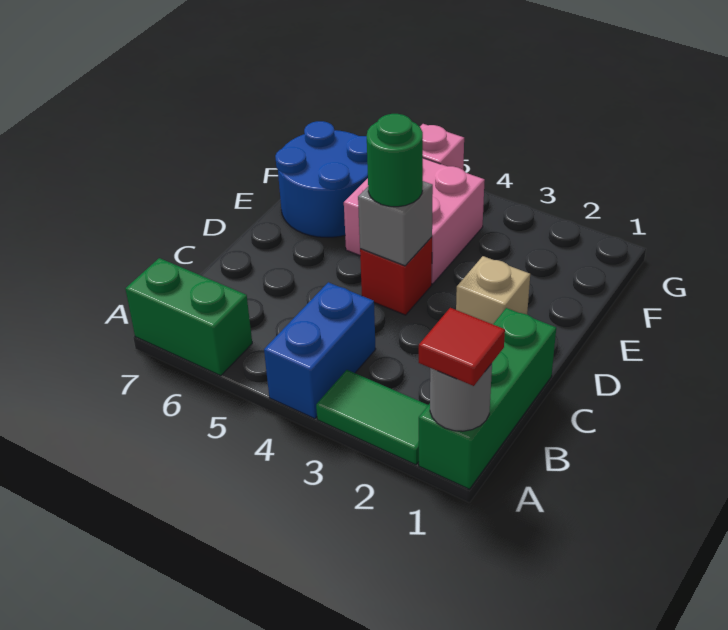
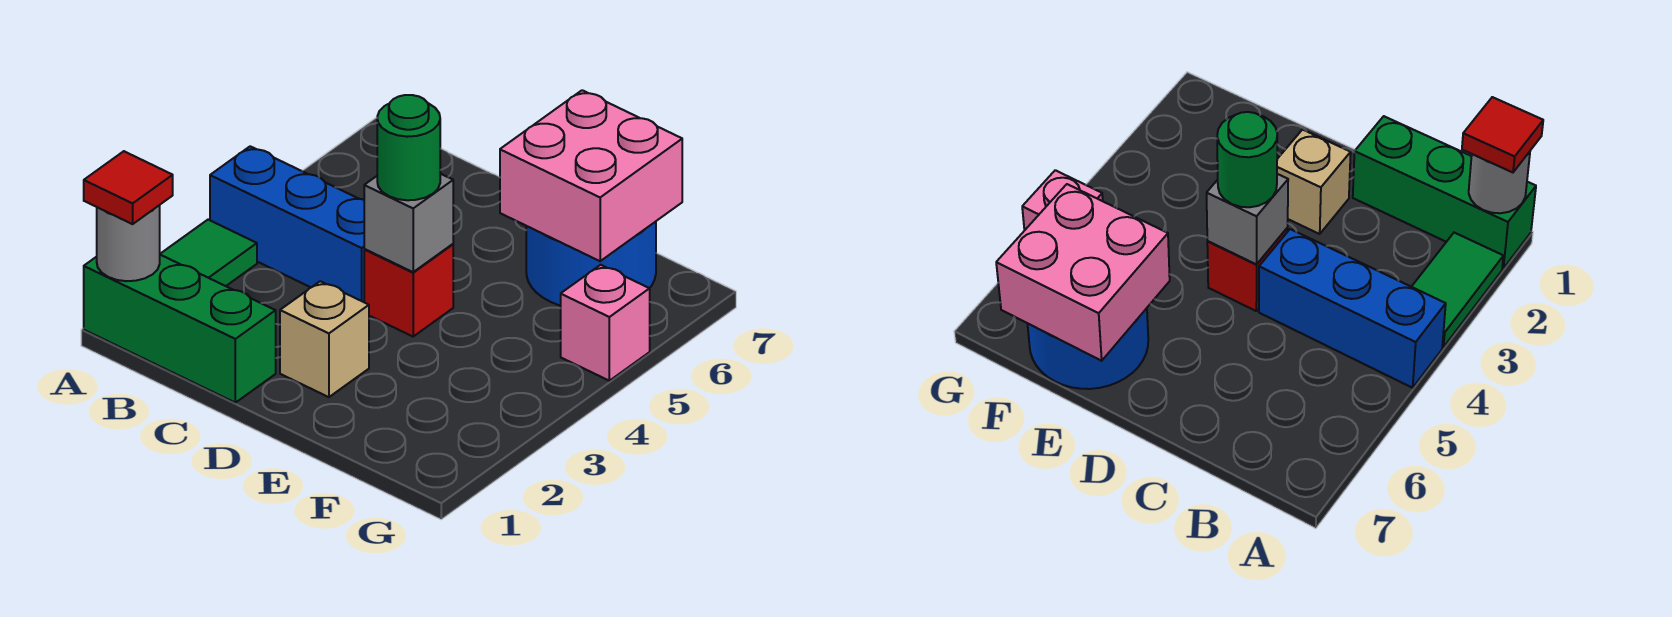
blue brick A4:B4 level 1 -> blue brick A4:C4 level 1
green brick A6:A7 level 1 -> none
pink brick E4:F5 level 1 -> pink brick E6:F7 level 2

